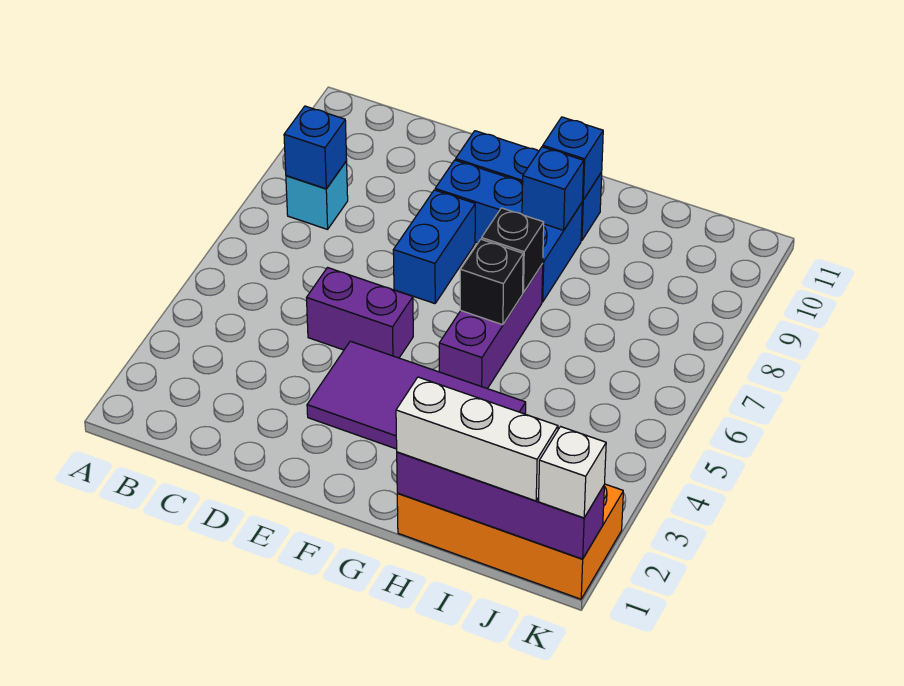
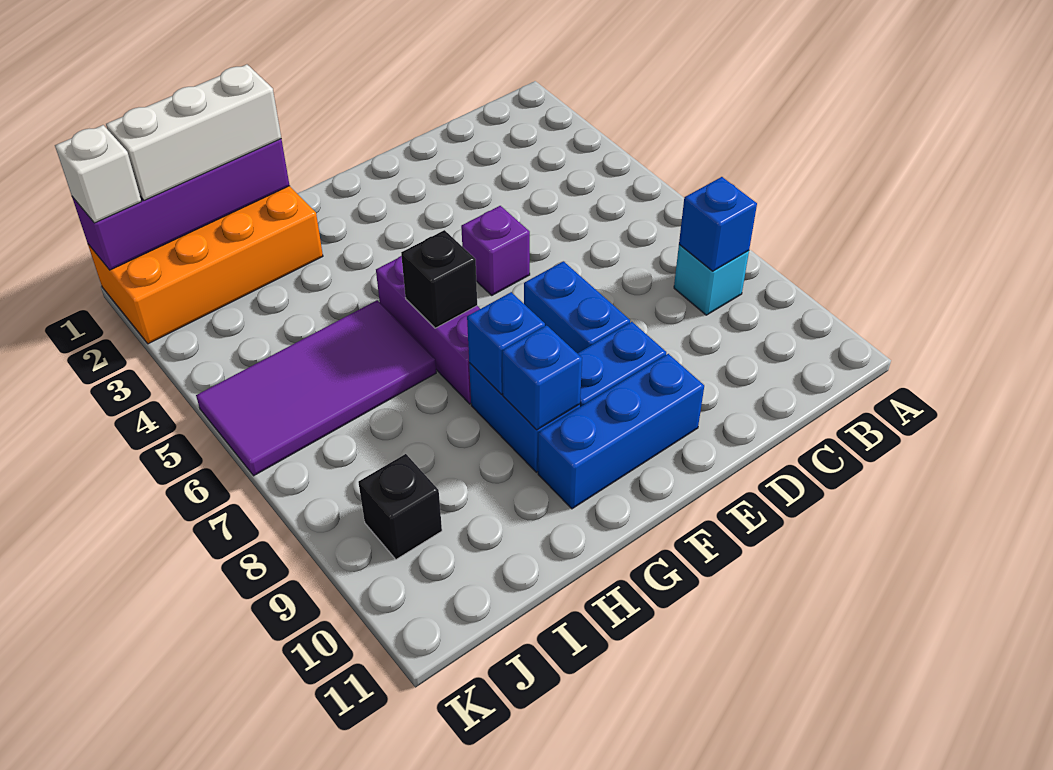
purple brick D5:E5 level 1 -> purple brick E5 level 1
purple tile E3:H4 level 1 -> purple tile H5:K6 level 1
black brick G7 level 2 -> black brick J9 level 1
blue brick G10 level 2 -> blue brick G8 level 2

